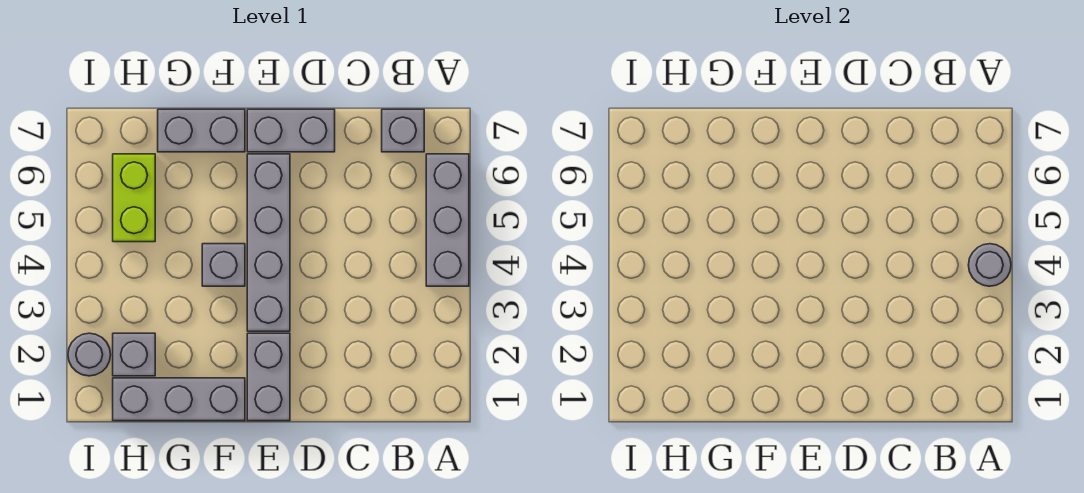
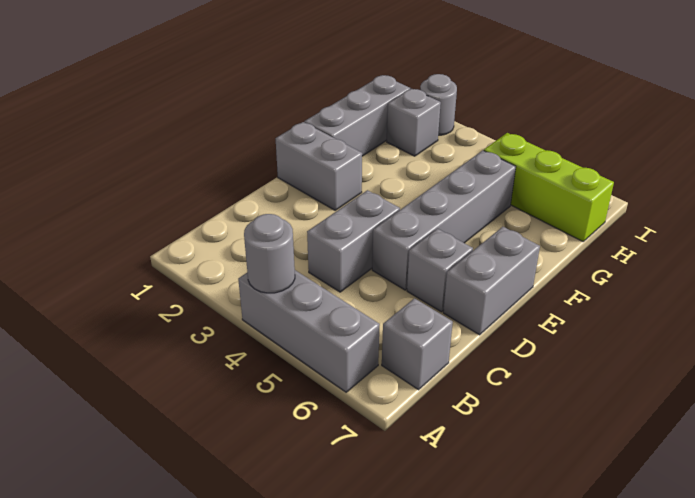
grey brick E3:E6 level 1 -> grey brick D5:G5 level 1
grey brick F4 level 1 -> grey brick D6 level 1
grey brick F7:G7 level 1 -> grey brick C4:D4 level 1
lime brick H5:H6 level 1 -> lime brick H5:H7 level 1

